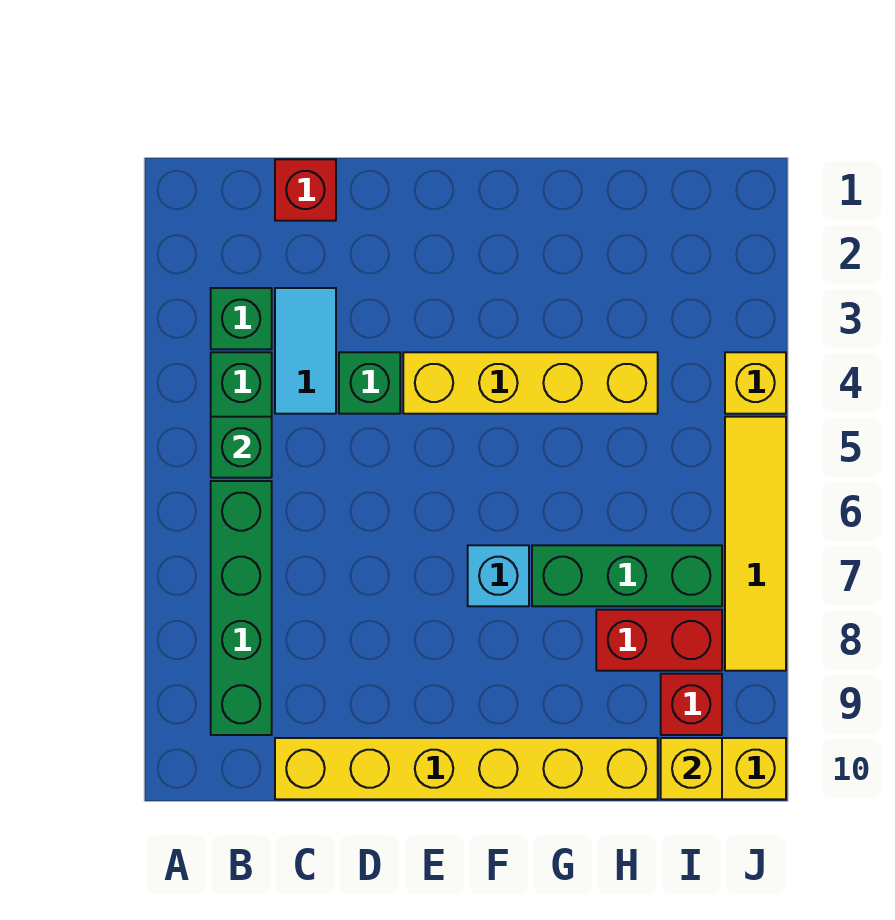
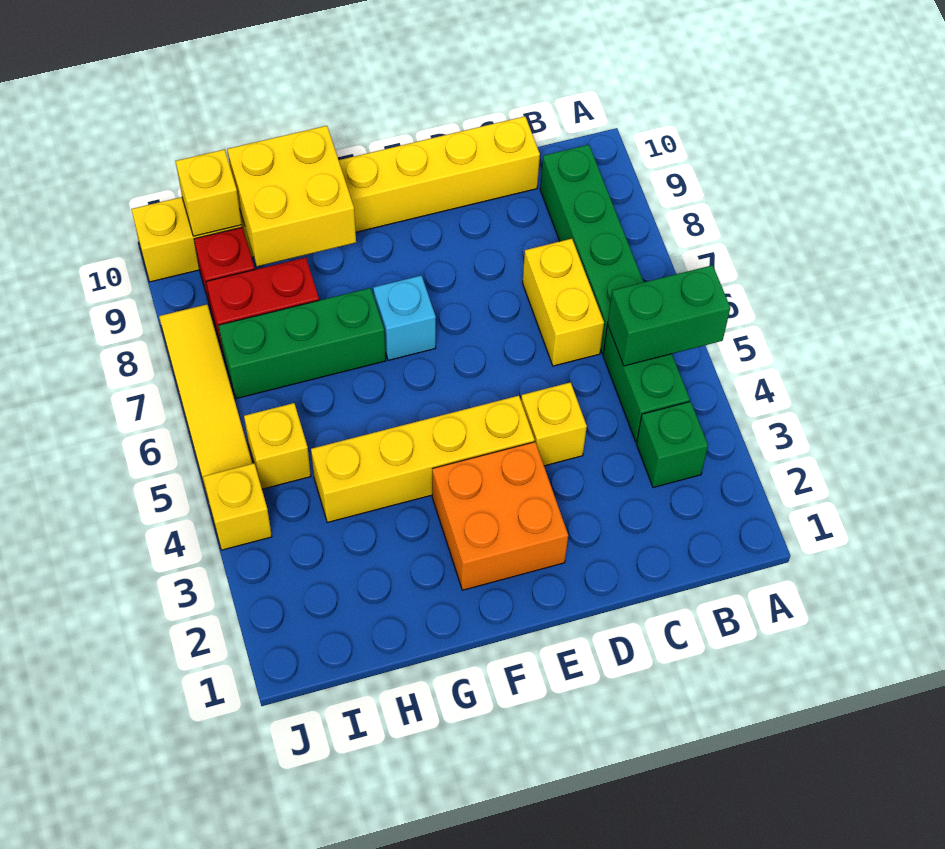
green brick B5 level 2 -> green brick A5:B5 level 2
red brick C1 level 1 -> none
cyan tile C3:C4 level 1 -> none
none -> yellow brick C6:C7 level 1
green brick D4 level 1 -> yellow brick D4 level 1
none -> orange brick E2:F3 level 1
none -> yellow brick G9:H10 level 2
none -> yellow brick I5 level 1

